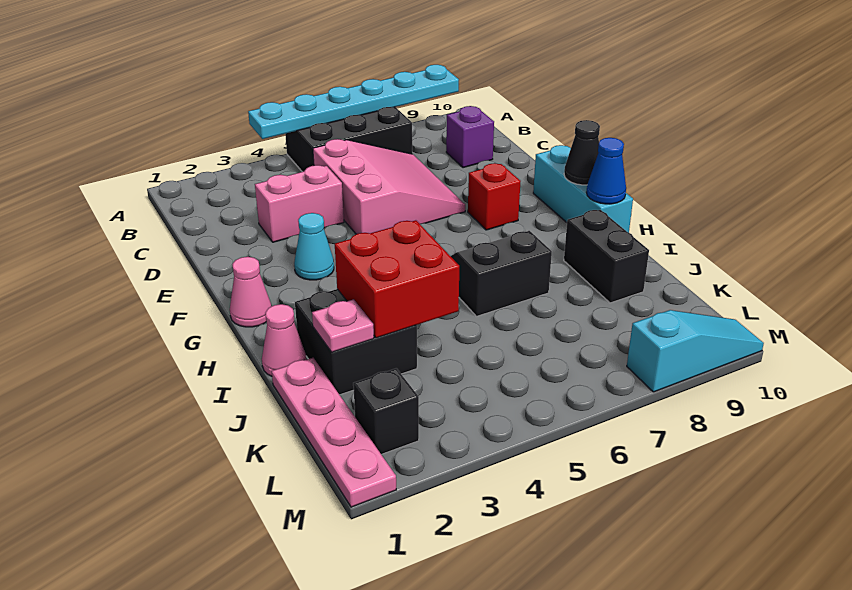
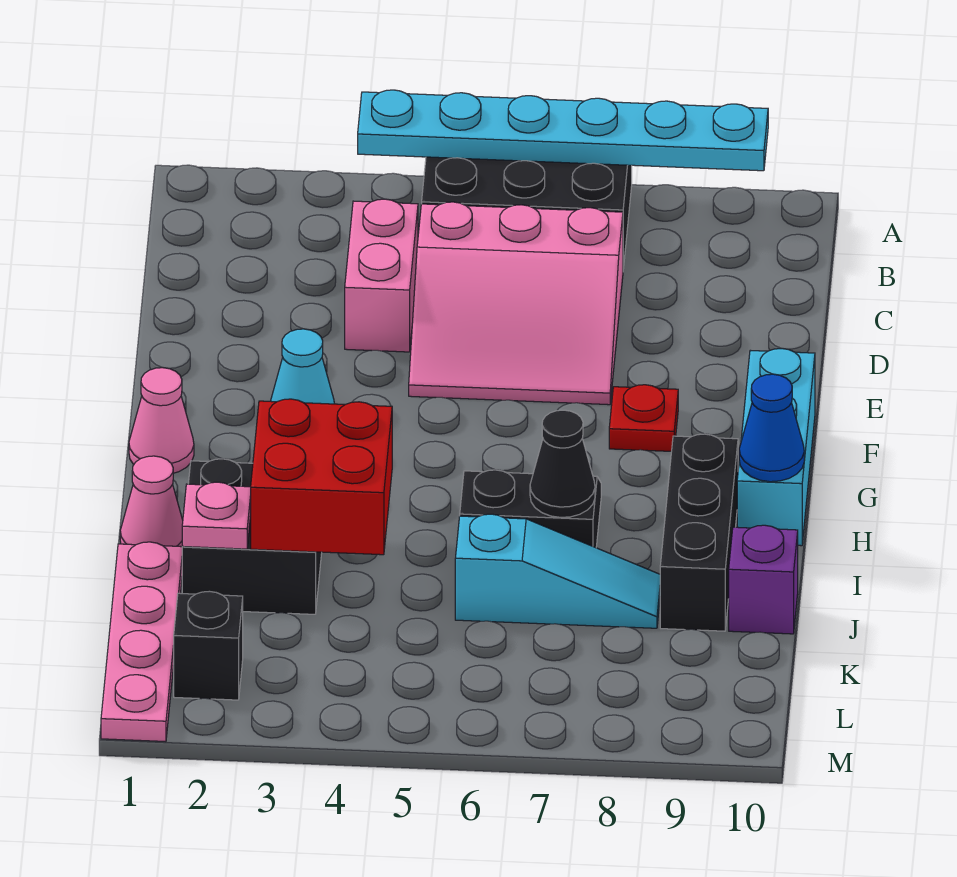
pink slope C5:E7 level 1 top 5 -> pink slope C5:E7 level 1 top C
purple brick C9 level 1 -> purple brick J10 level 1
pink brick D3:D4 level 1 -> pink brick C4:D4 level 1
red brick F8 level 1 -> red plate F8 level 1
black cone G10 level 2 -> black cone I7 level 2
black brick I9:J9 level 1 -> black brick H9:J9 level 1
cyan slope M8:M10 level 1 top 8 -> cyan slope J6:J8 level 1 top 6

